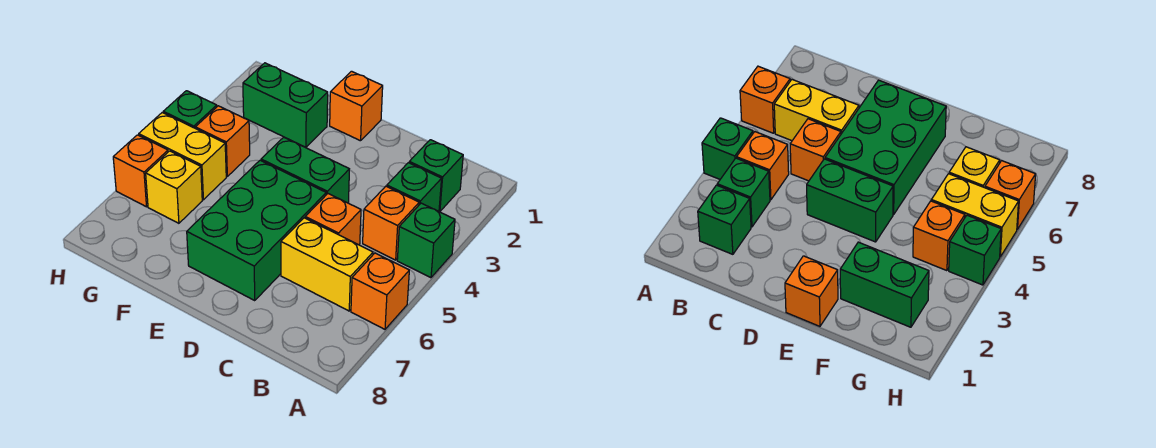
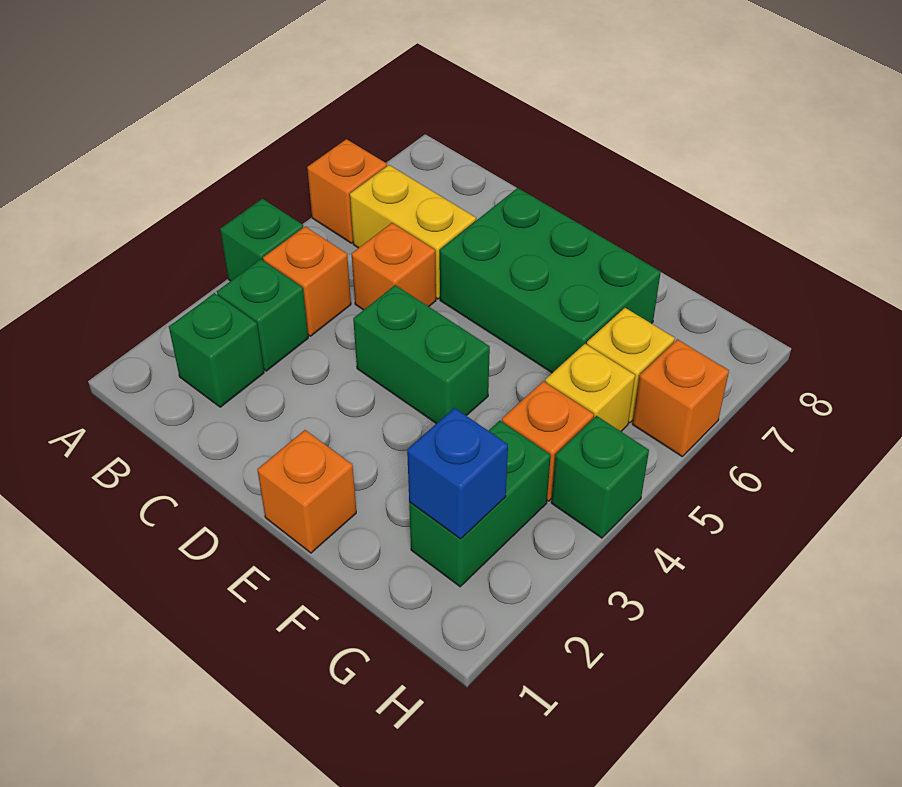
green brick D5:E7 level 1 -> green brick D6:F7 level 1
green brick F2:G2 level 1 -> green brick G2:G3 level 1
none -> blue brick G2 level 2
yellow brick G5:H5 level 1 -> yellow brick G5 level 1

